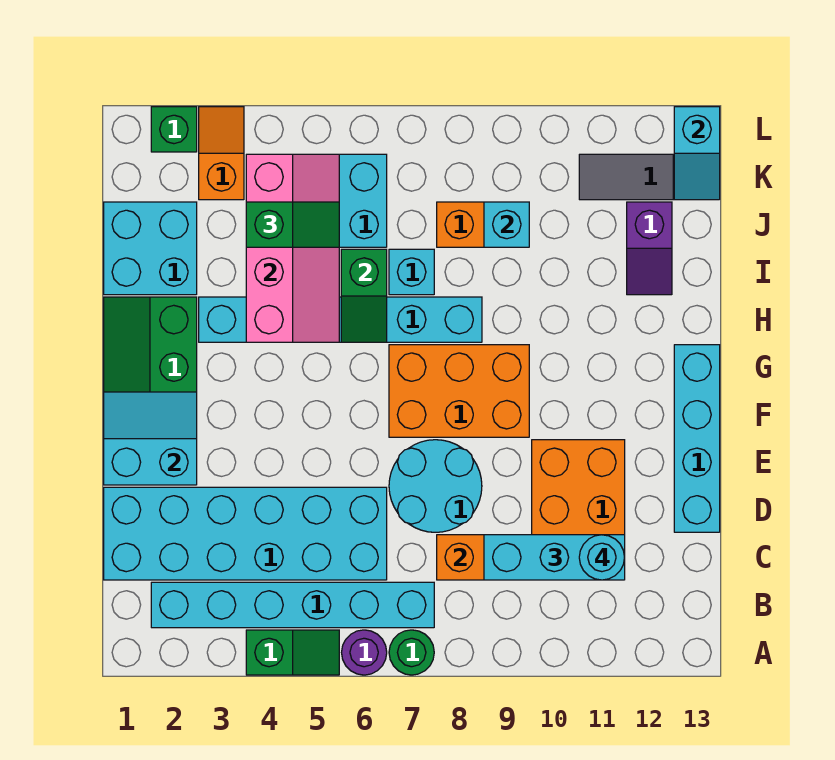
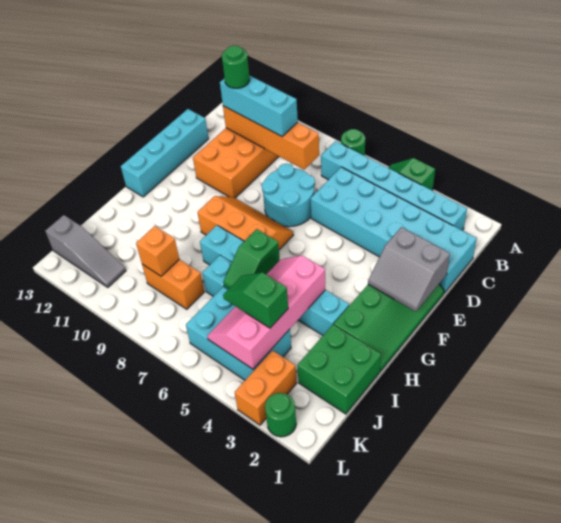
purple round brick A6 level 1 -> none
cyan round brick C11 level 4 -> green round brick C11 level 4
cyan slope E1:F2 level 2 top E -> grey slope E1:F2 level 2 top E
orange brick F7:G9 level 1 -> orange slope F7:G9 level 1 top G
green slope H6:I6 level 2 top I -> green slope H6:I6 level 2 top H
cyan brick I1:J2 level 1 -> green brick I1:J2 level 1
purple slope I12:J12 level 1 top J -> none
cyan brick J9 level 2 -> orange brick J9 level 2
orange slope K3:L3 level 1 top K -> orange brick K3:L3 level 1
cyan slope K13:L13 level 2 top L -> none
green brick L2 level 1 -> green round brick L2 level 1

